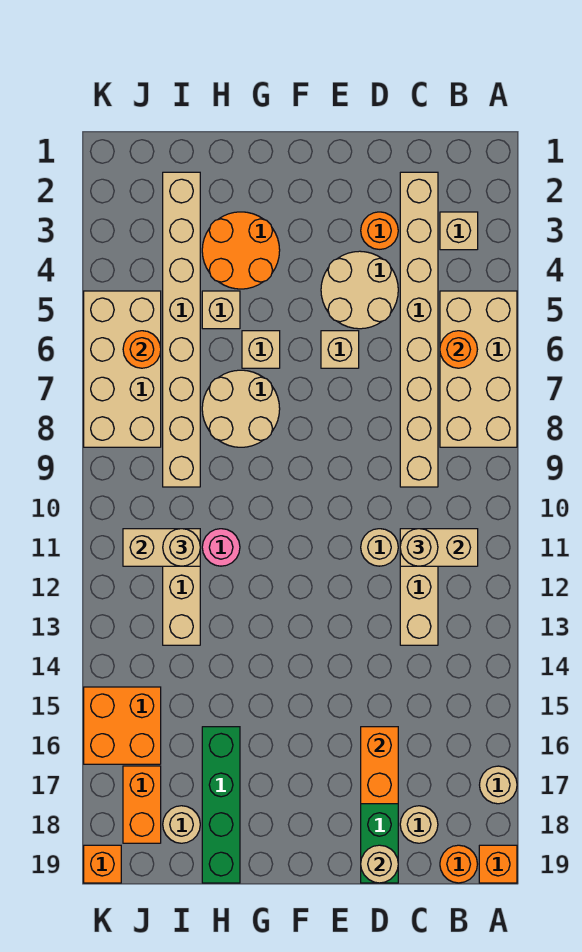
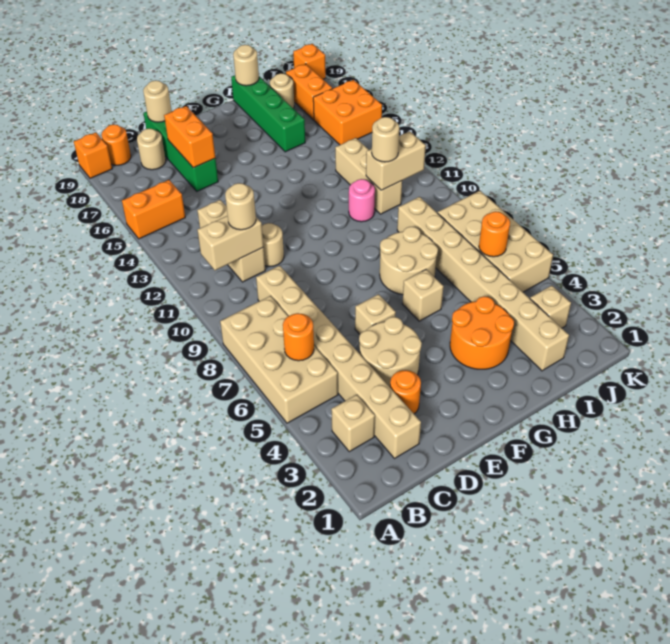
none -> orange brick A15:B15 level 1
tan round brick A17 level 1 -> tan round brick H19 level 2
tan brick H5 level 1 -> tan brick J3 level 1

